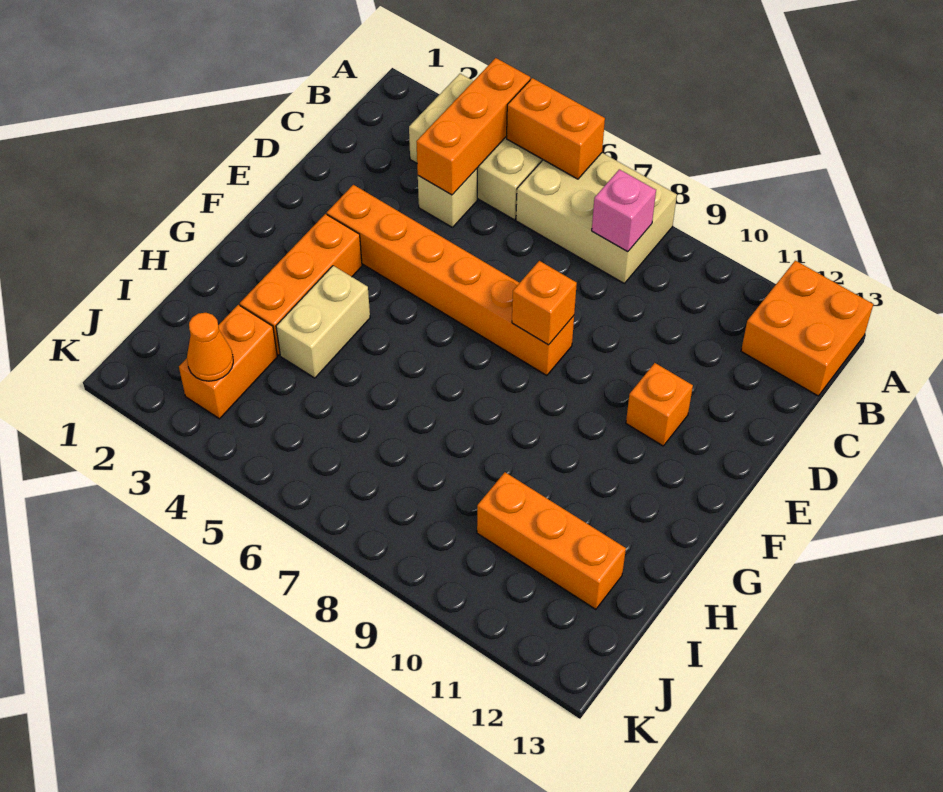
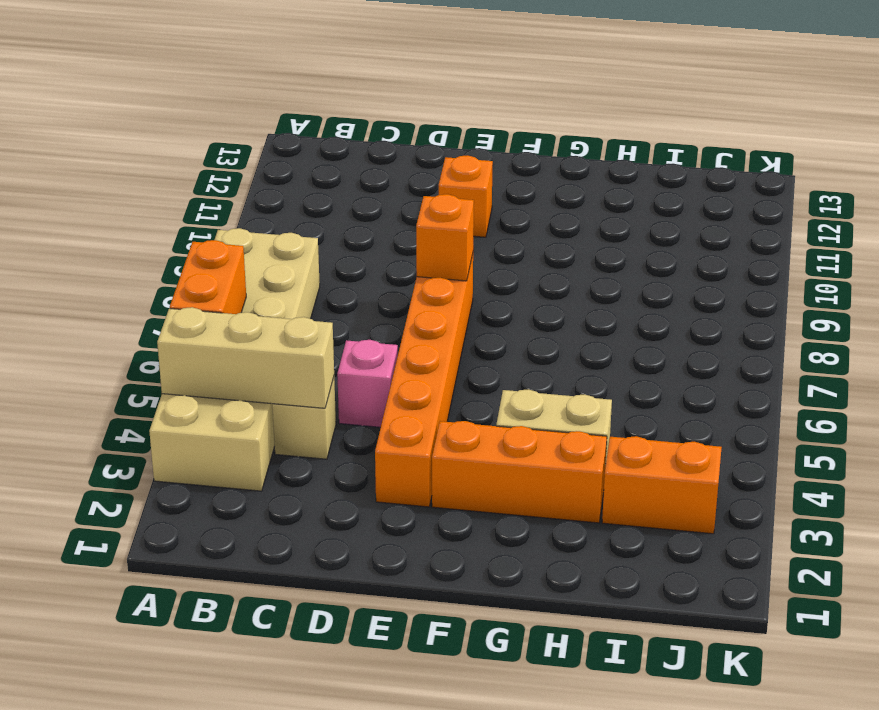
orange brick A4:C4 level 2 -> tan brick A4:C4 level 2
orange brick A12:B13 level 1 -> none
pink brick B8 level 2 -> pink brick D5 level 1
orange brick I10:I12 level 1 -> none
orange cone J3 level 2 -> none

